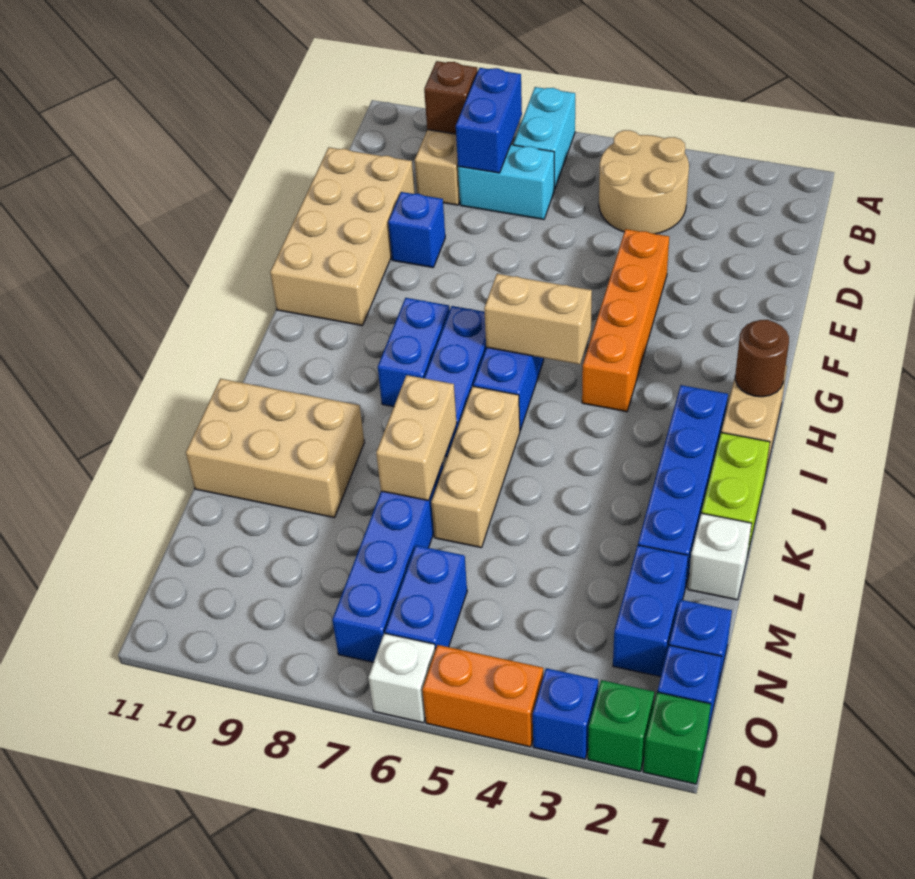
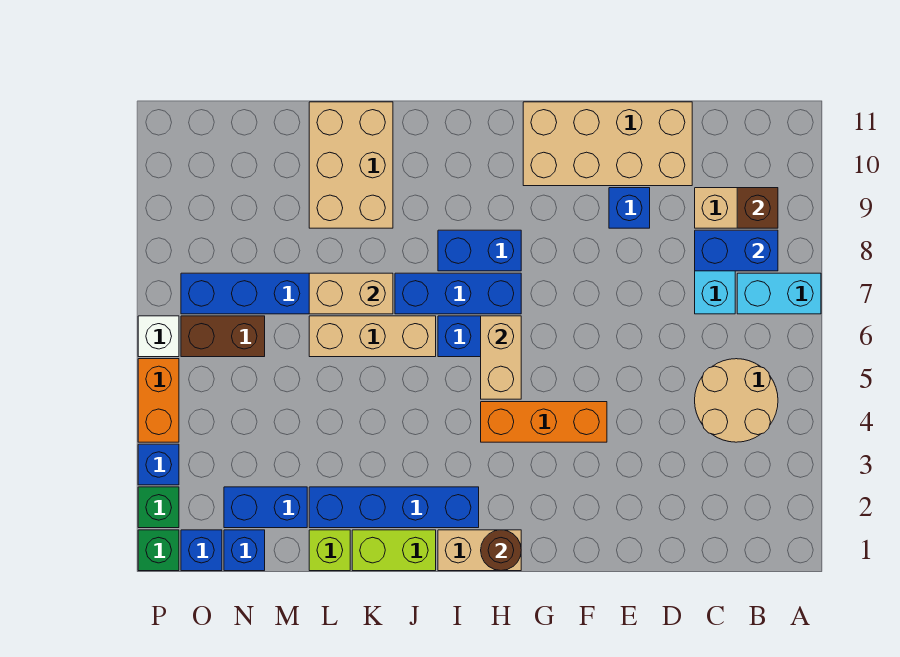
orange brick E4:H4 level 1 -> orange brick F4:H4 level 1
white brick L1 level 1 -> lime brick L1 level 1
blue brick N6:O6 level 1 -> brown brick N6:O6 level 1

